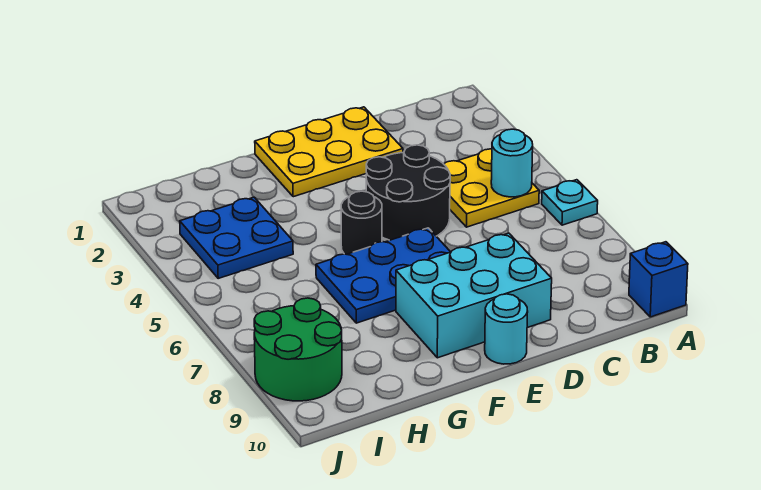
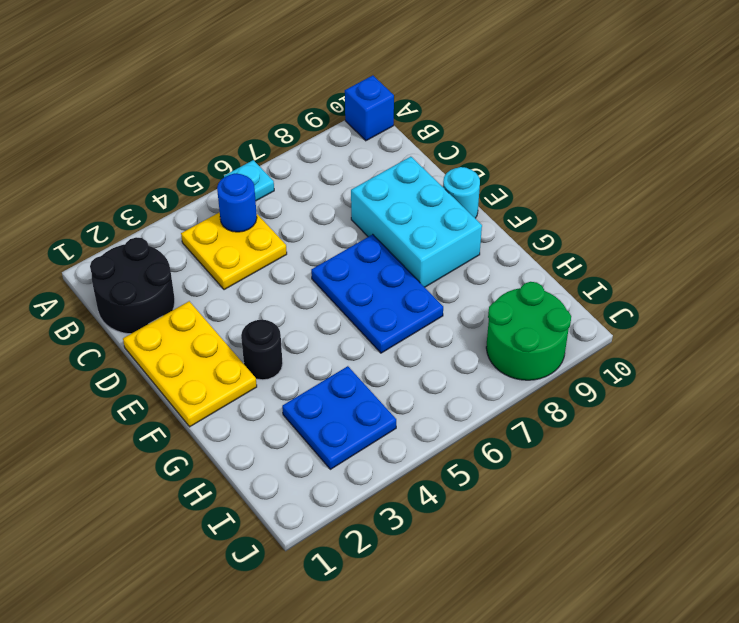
cyan round brick B5 level 2 -> blue round brick B5 level 2
black round brick D4:E5 level 1 -> black round brick B1:C2 level 1
black round brick F5 level 1 -> black round brick F3 level 1

